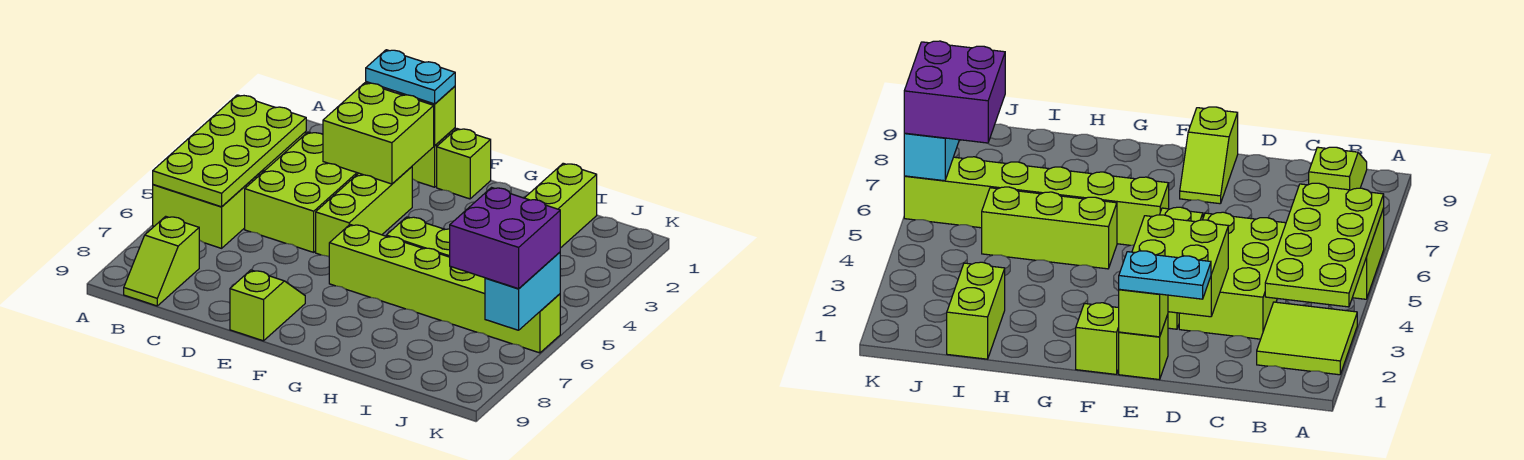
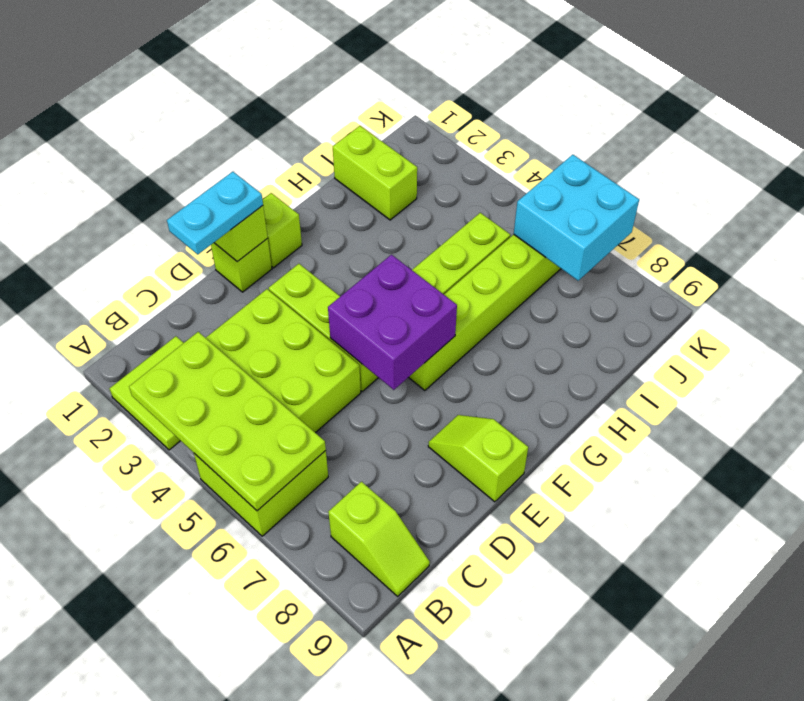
lime brick D2:E3 level 2 -> none
purple brick J6:K7 level 3 -> purple brick E5:F6 level 2
cyan brick K6:K7 level 2 -> cyan brick J6:K7 level 2

